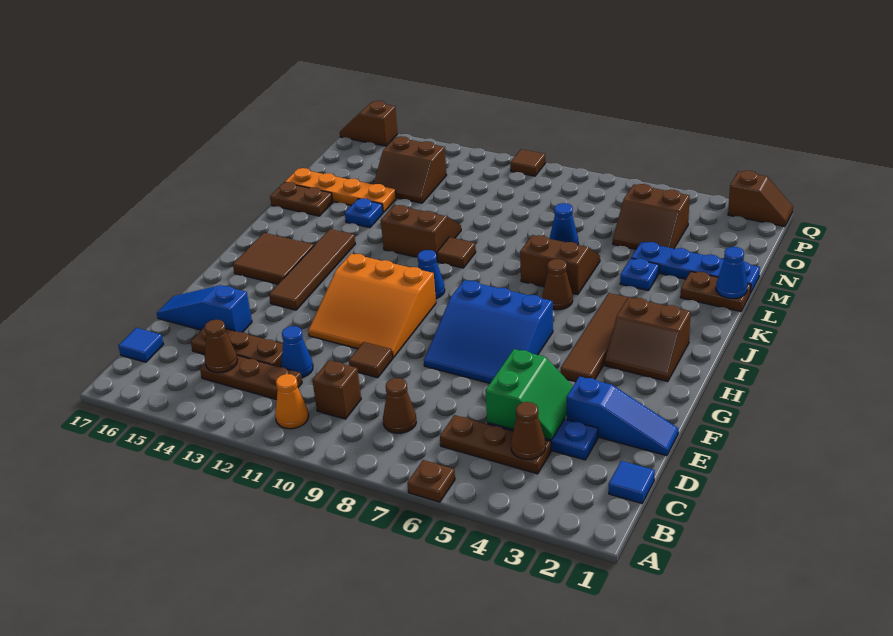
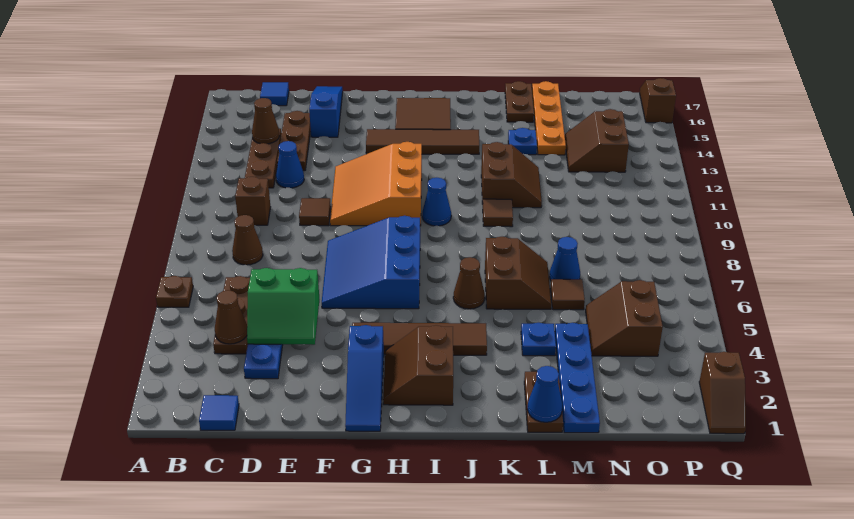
orange cone B11 level 1 -> none
blue slope E1:E3 level 1 top 3 -> blue slope G1:G3 level 1 top 3
brown tile Q10 level 1 -> brown tile M6 level 1

